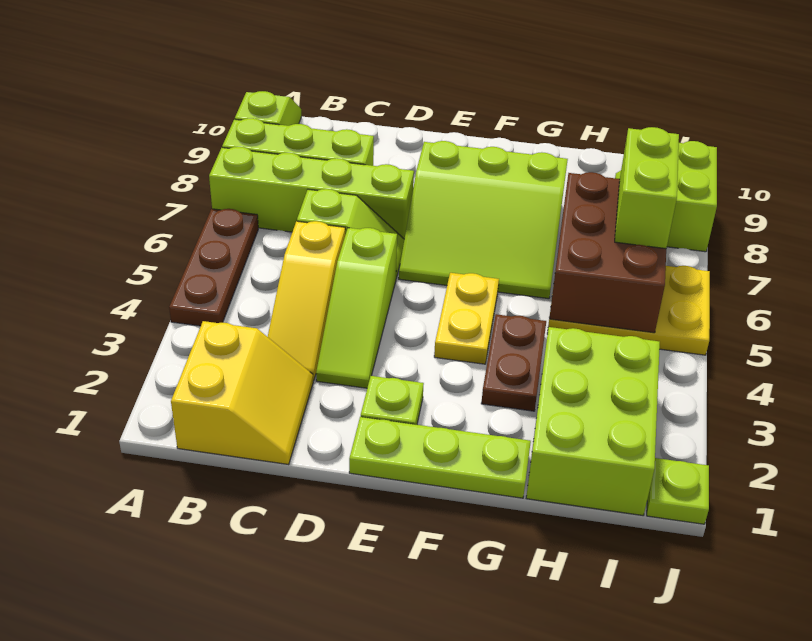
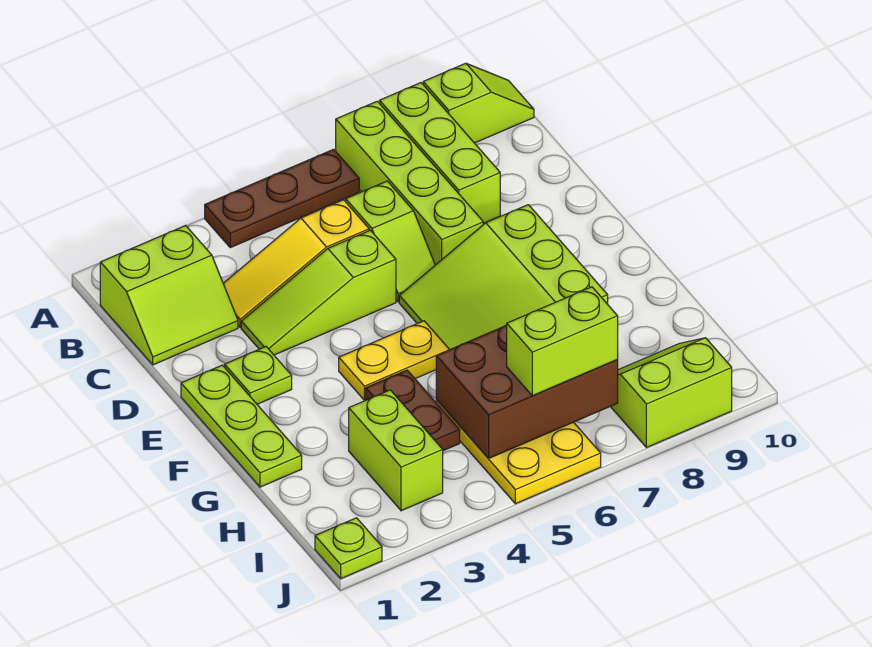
yellow slope B1:C2 level 1 top B -> lime slope B1:C2 level 1 top B
brown plate G3:G4 level 1 -> brown plate G4:H4 level 1
lime brick H1:I3 level 1 -> lime brick H3:I3 level 1

